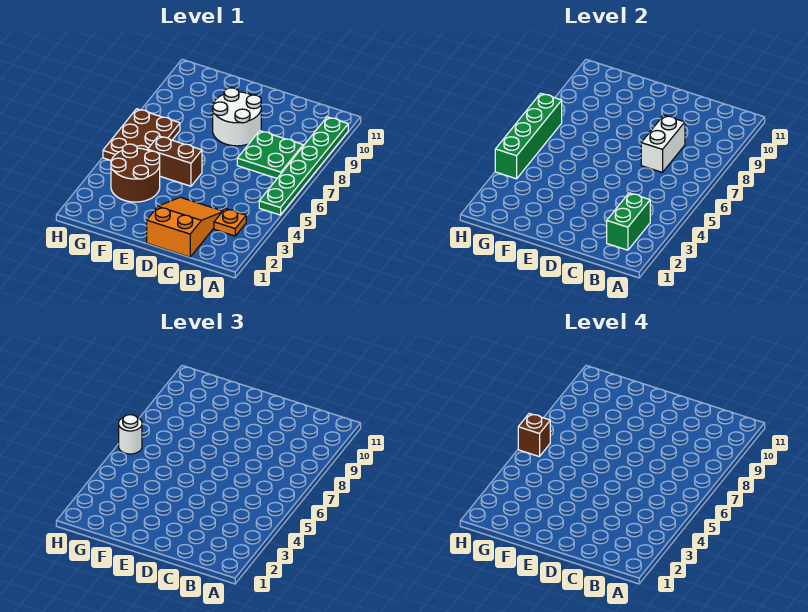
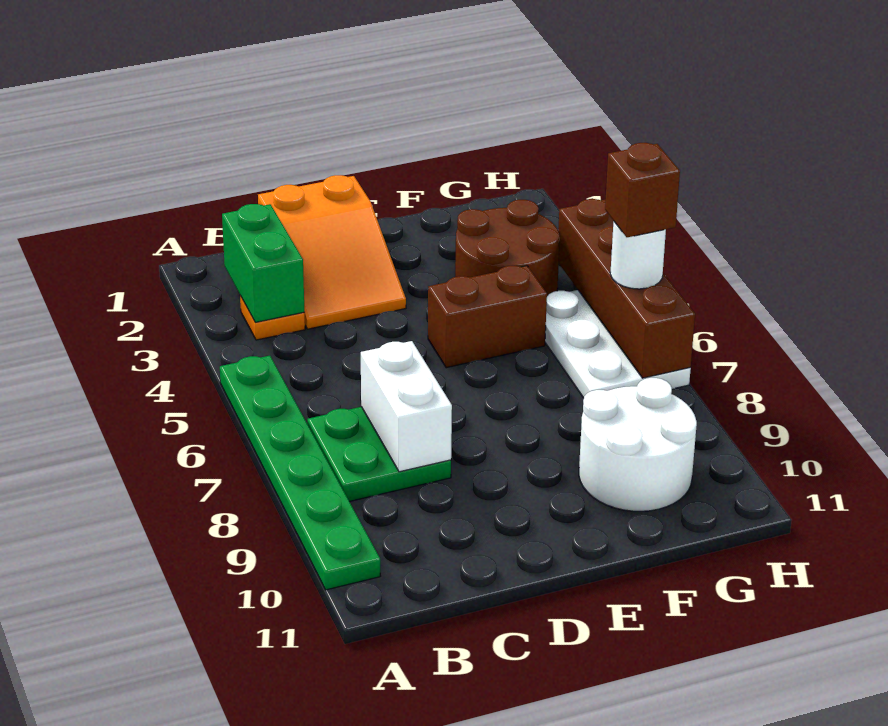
white round brick D8:E9 level 1 -> white round brick F9:G10 level 1
brown plate G5:H7 level 1 -> white plate G5:H7 level 1
green brick H4:H7 level 2 -> brown brick H4:H7 level 2

